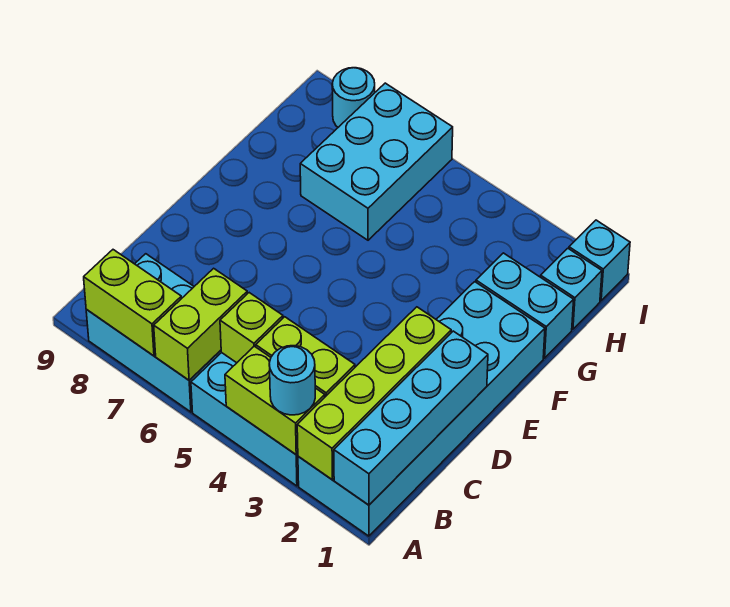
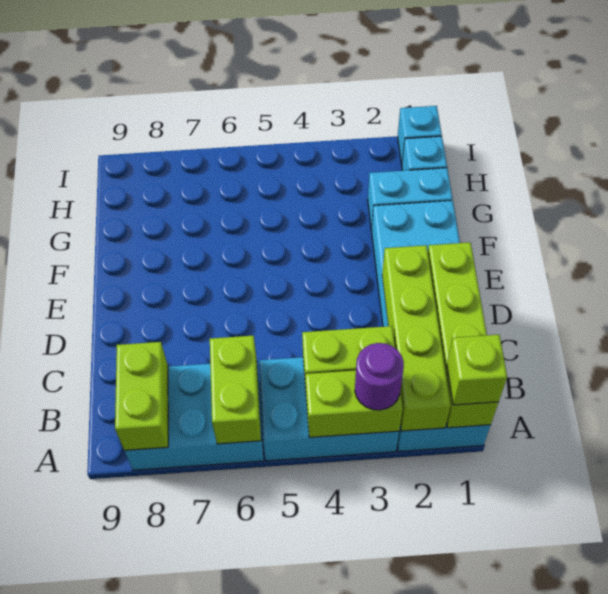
cyan brick A1:D1 level 2 -> lime brick A1:D1 level 2
cyan round brick A3 level 3 -> purple round brick A3 level 3
lime brick A7:A8 level 2 -> lime brick A8:B8 level 2
lime brick B5 level 2 -> lime brick A1 level 3
cyan brick G6:I7 level 1 -> none
cyan round brick I8 level 1 -> none

